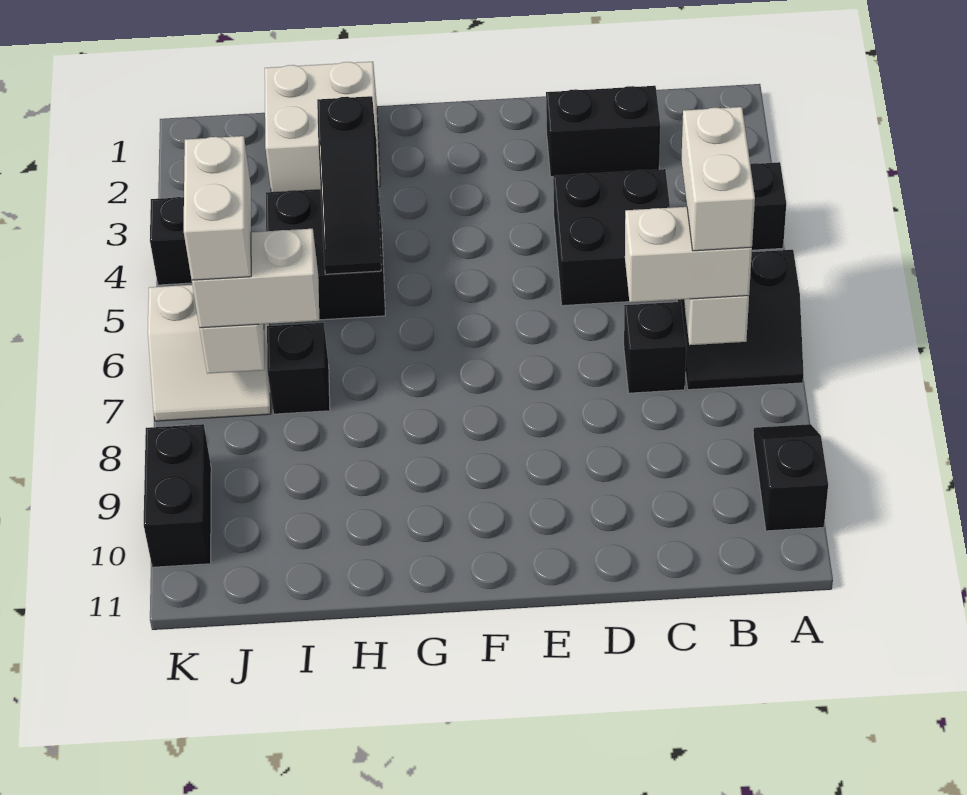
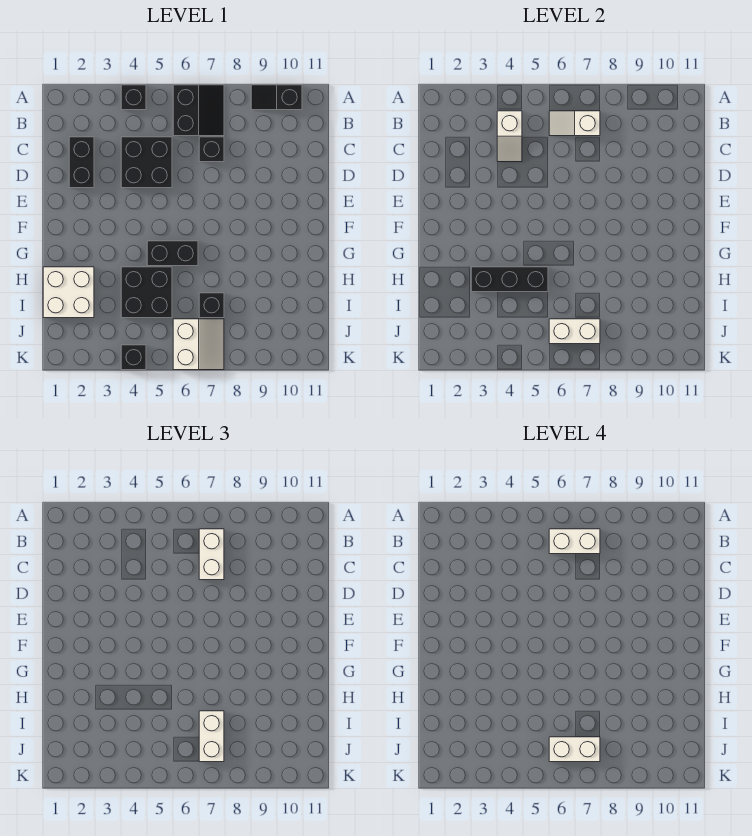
none -> white slope B4:C4 level 2 top B
black slope H3:H5 level 2 top 3 -> black brick H3:H5 level 2
black brick K9:K10 level 1 -> black brick G5:G6 level 1

